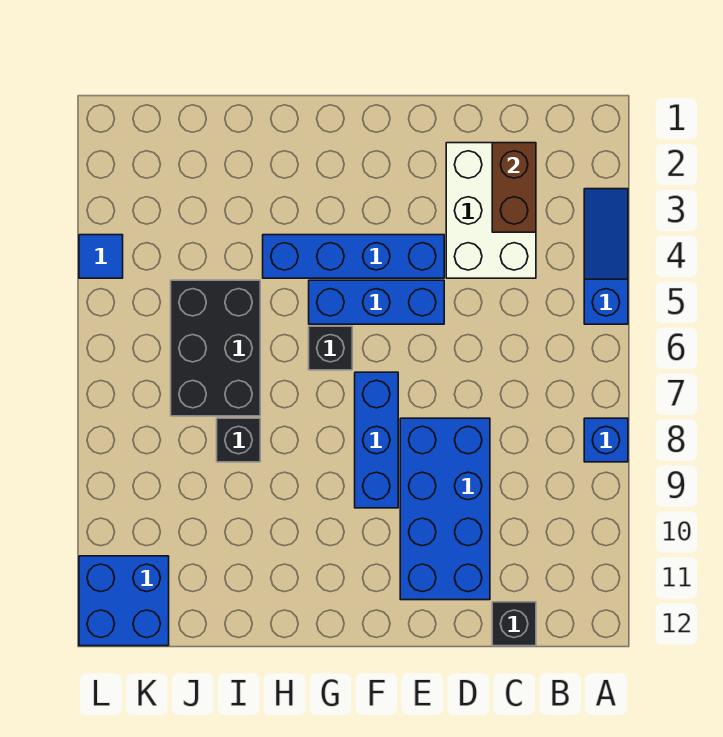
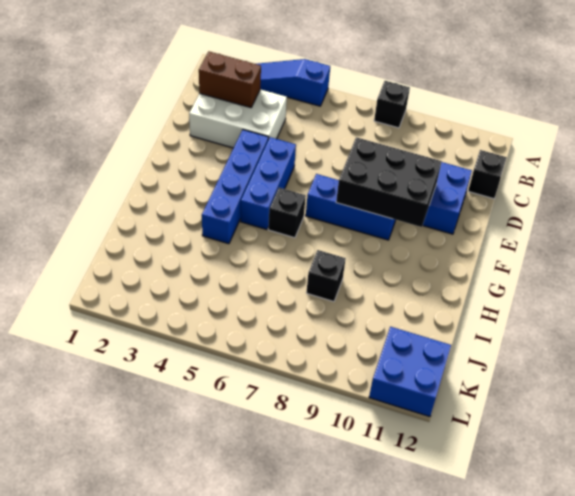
blue brick A8 level 1 -> black brick A8 level 1
black brick I5:J7 level 1 -> black brick E8:F10 level 2
blue tile L4 level 1 -> none

